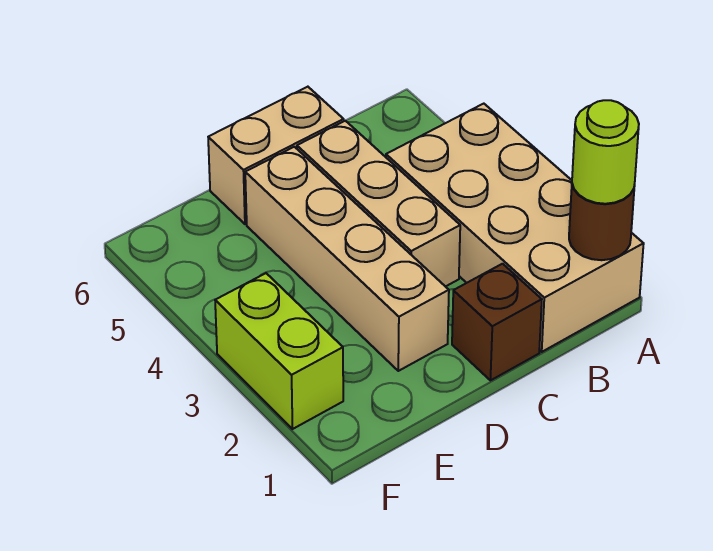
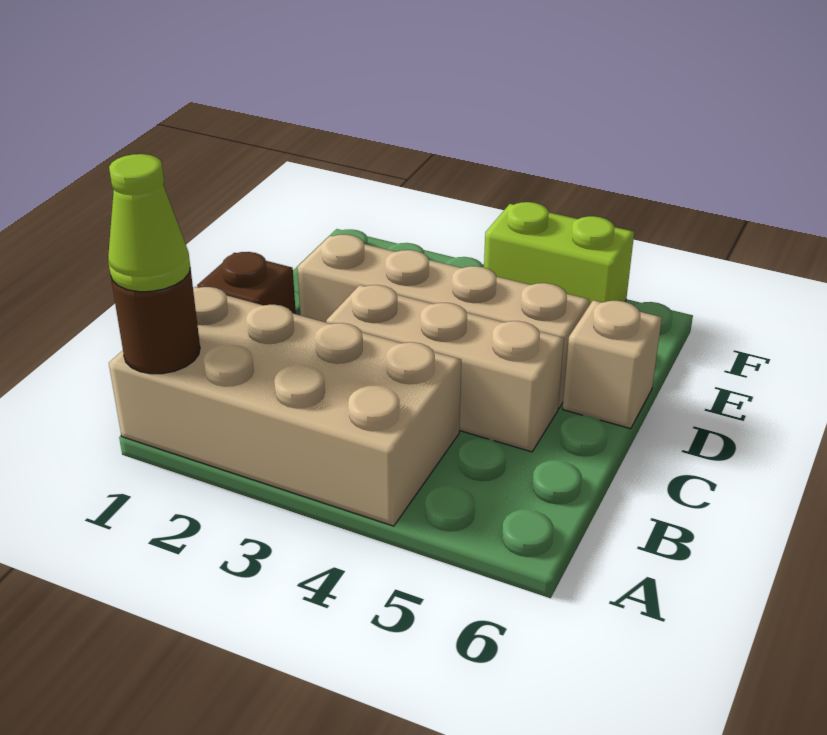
lime round brick A1 level 3 -> lime cone A1 level 3
tan brick C6:D6 level 1 -> tan brick D6 level 1
lime brick F2:F3 level 1 -> lime brick F4:F5 level 1

